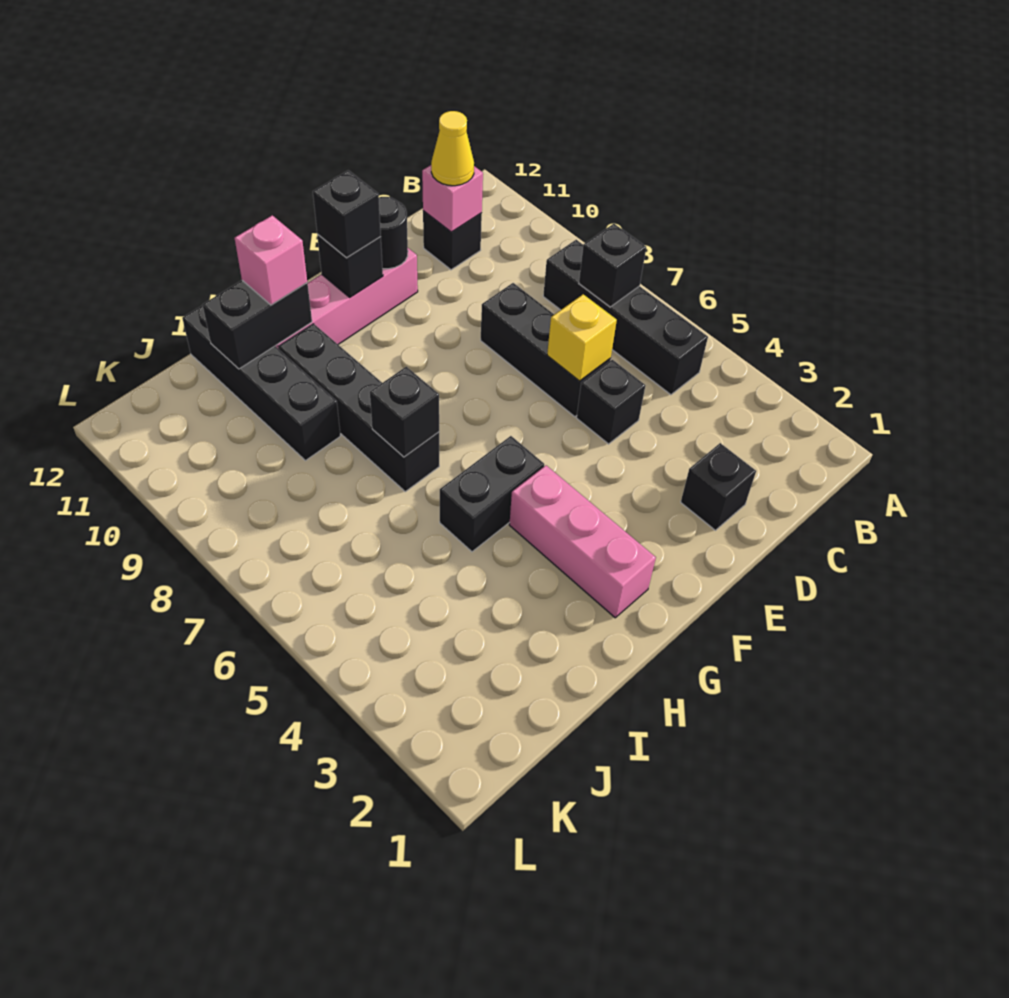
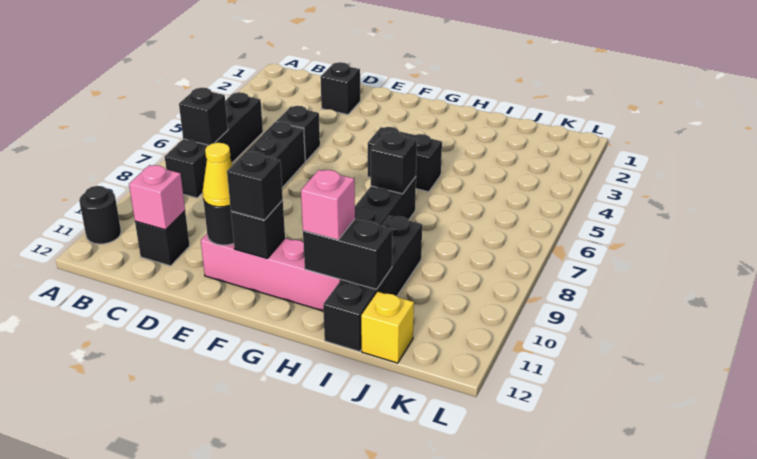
none -> black round brick A11 level 1
yellow cone C11 level 3 -> yellow cone E11 level 3
yellow brick D6 level 2 -> yellow brick J12 level 1
pink brick G2:G4 level 1 -> none

